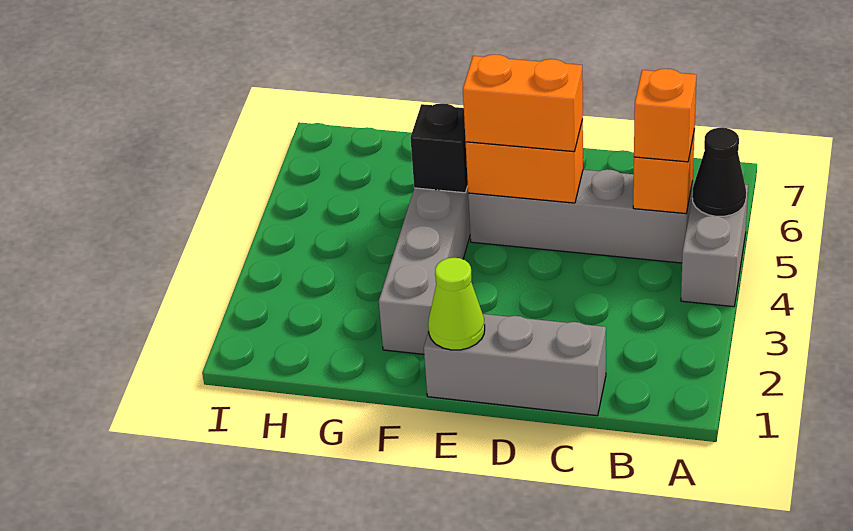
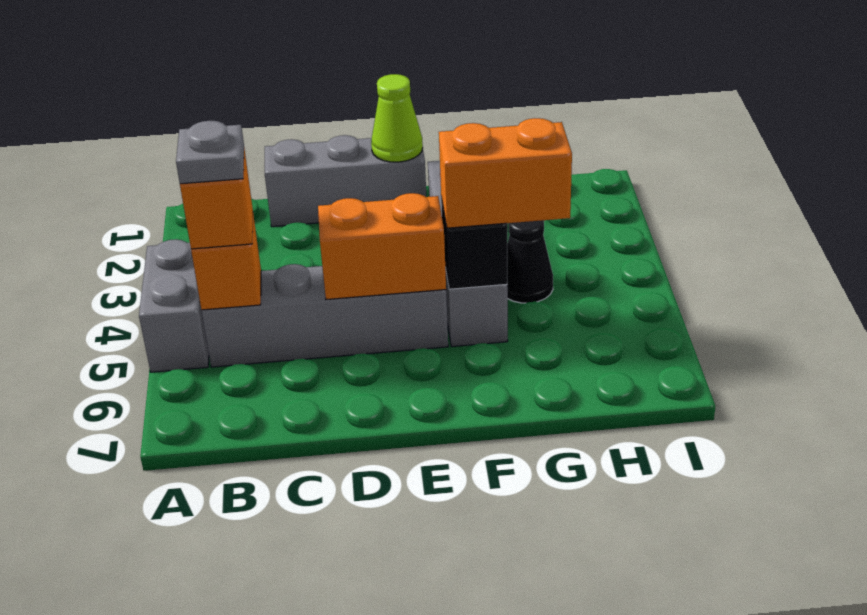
black cone A5 level 2 -> black cone G4 level 1
none -> grey plate B5 level 4
orange brick D5:E5 level 3 -> orange brick F5:G5 level 3

